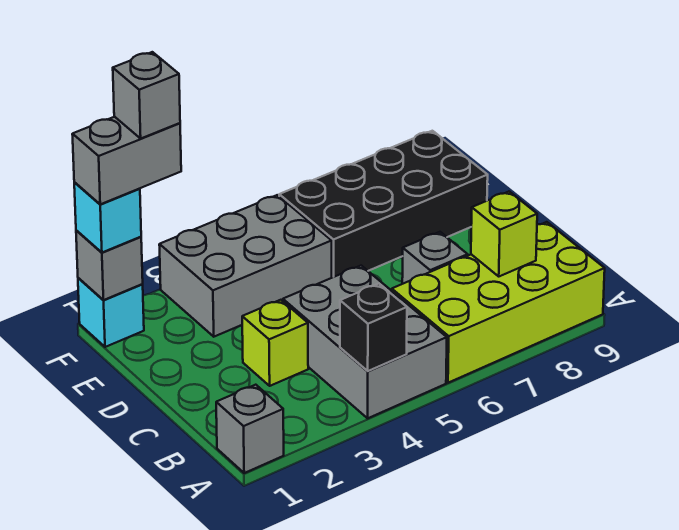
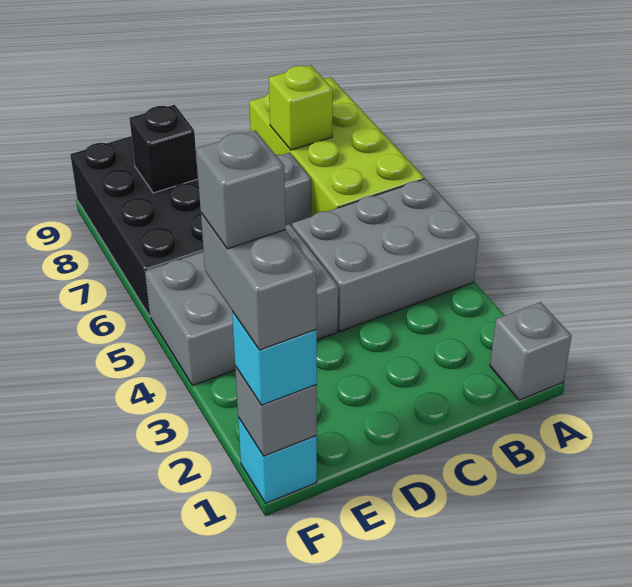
black brick A4 level 2 -> black brick E8 level 2
lime brick C3 level 1 -> none
grey brick E3:F5 level 1 -> grey brick D4:F5 level 1

